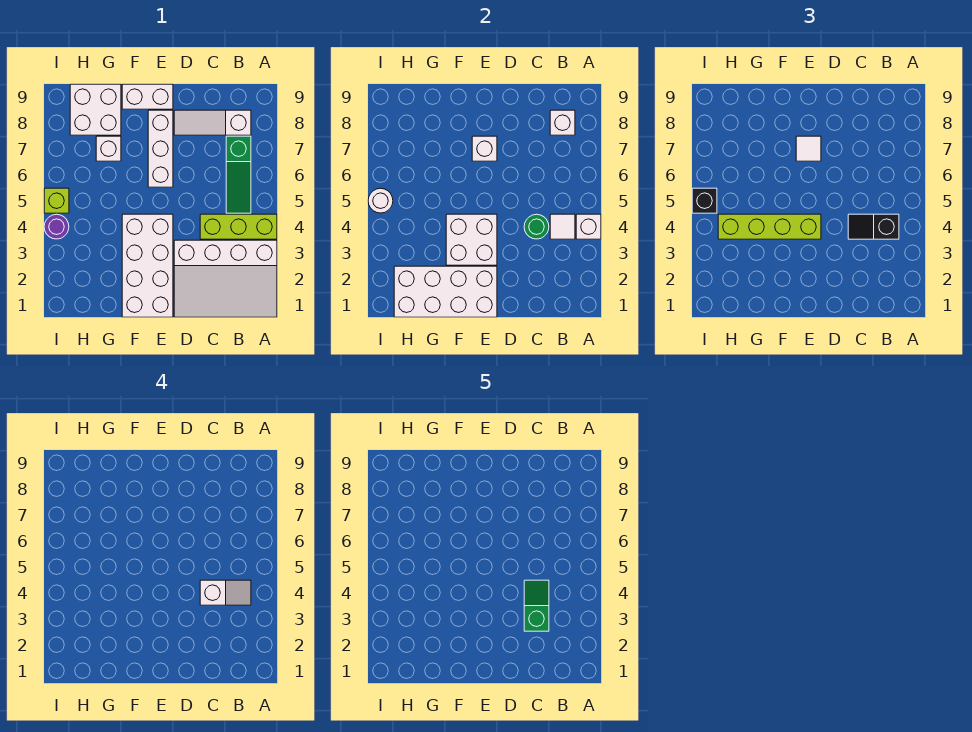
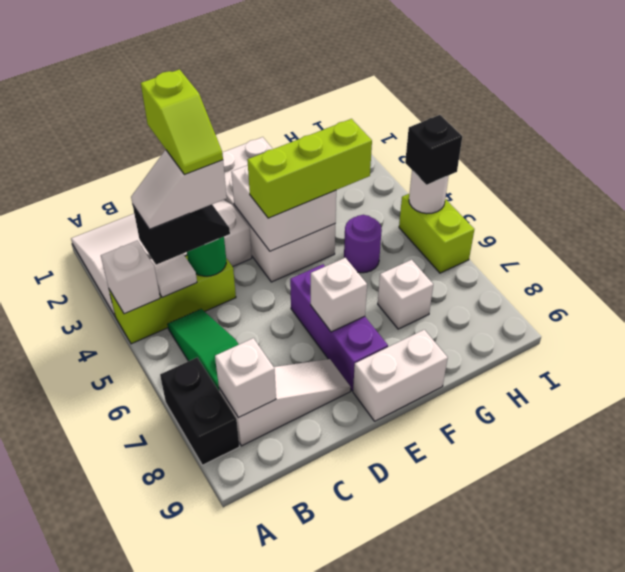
none -> black brick A7:A8 level 1
green slope C3:C4 level 5 top 3 -> lime slope C3:C4 level 5 top 3
white brick E1:H2 level 2 -> none
lime brick E4:H4 level 3 -> lime brick E4:G4 level 3
white brick E6:E8 level 1 -> purple brick E6:E8 level 1
white tile E7 level 3 -> none
white brick G8:H9 level 1 -> none
purple round brick I4 level 1 -> purple round brick G5 level 1
lime brick I5 level 1 -> lime brick I5:I6 level 1

